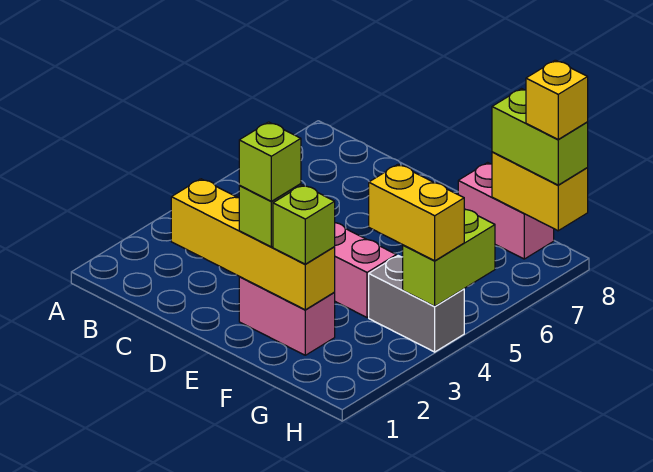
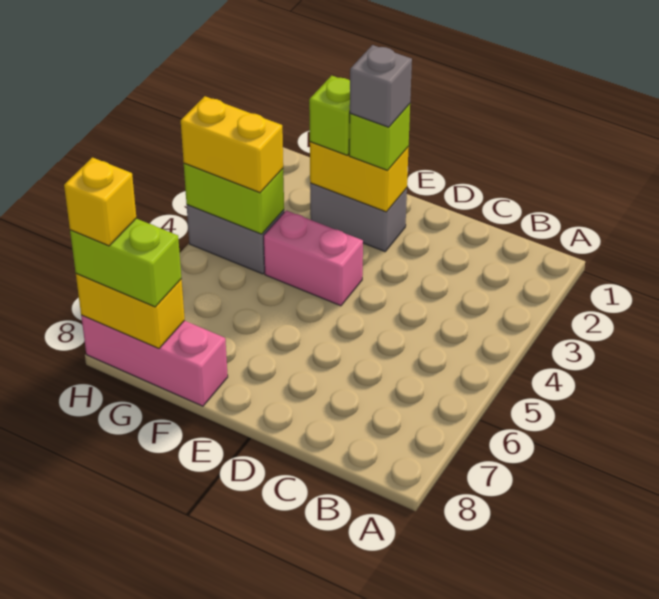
yellow brick C2:F2 level 2 -> yellow brick E2:F2 level 2
pink brick E2:F2 level 1 -> grey brick E2:F2 level 1
lime brick E2 level 4 -> grey brick E2 level 4
pink brick F8:G8 level 1 -> pink brick F8:H8 level 1
lime brick H4:H5 level 2 -> lime brick G4:H4 level 2

